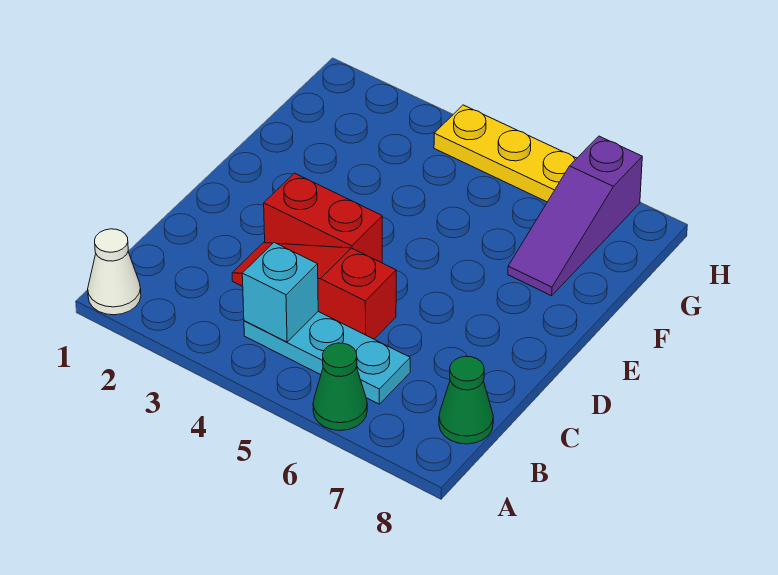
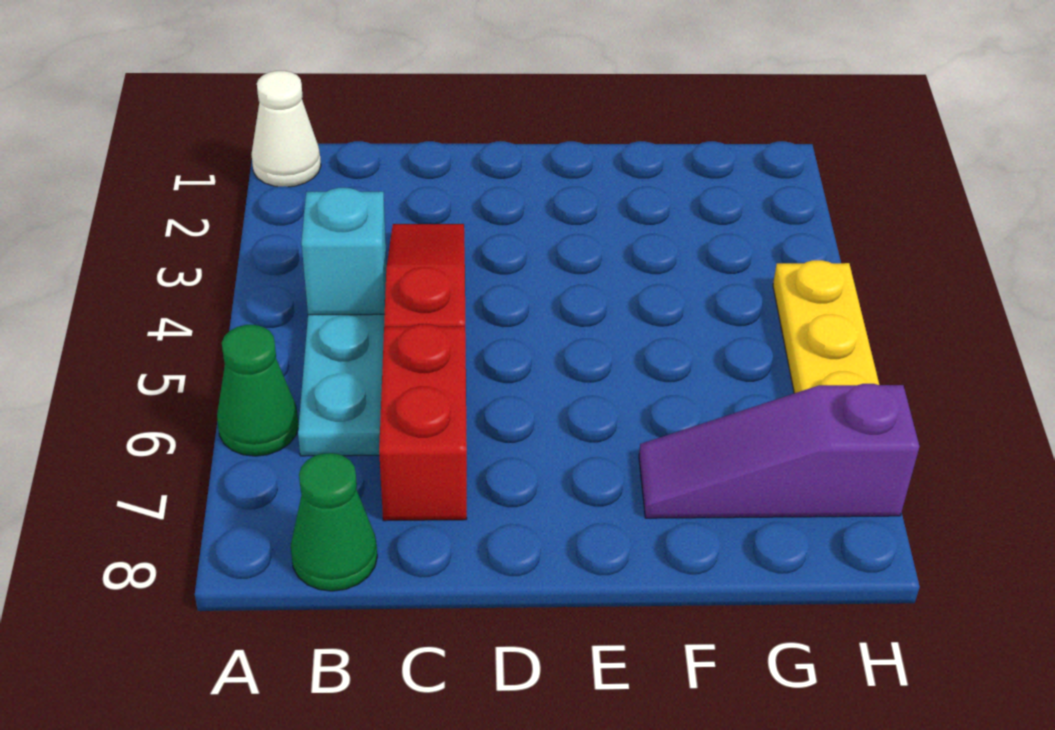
red brick D3:D4 level 1 -> red brick C6:C7 level 1

